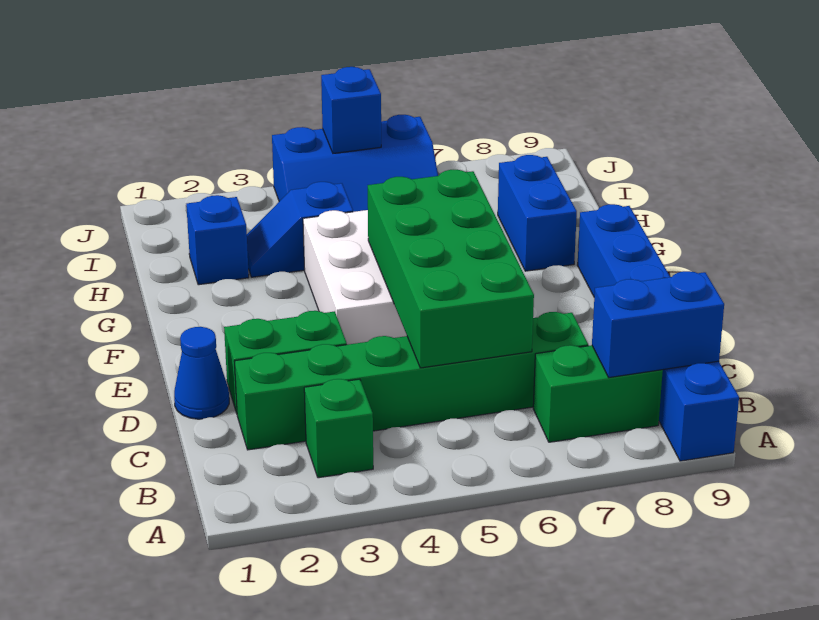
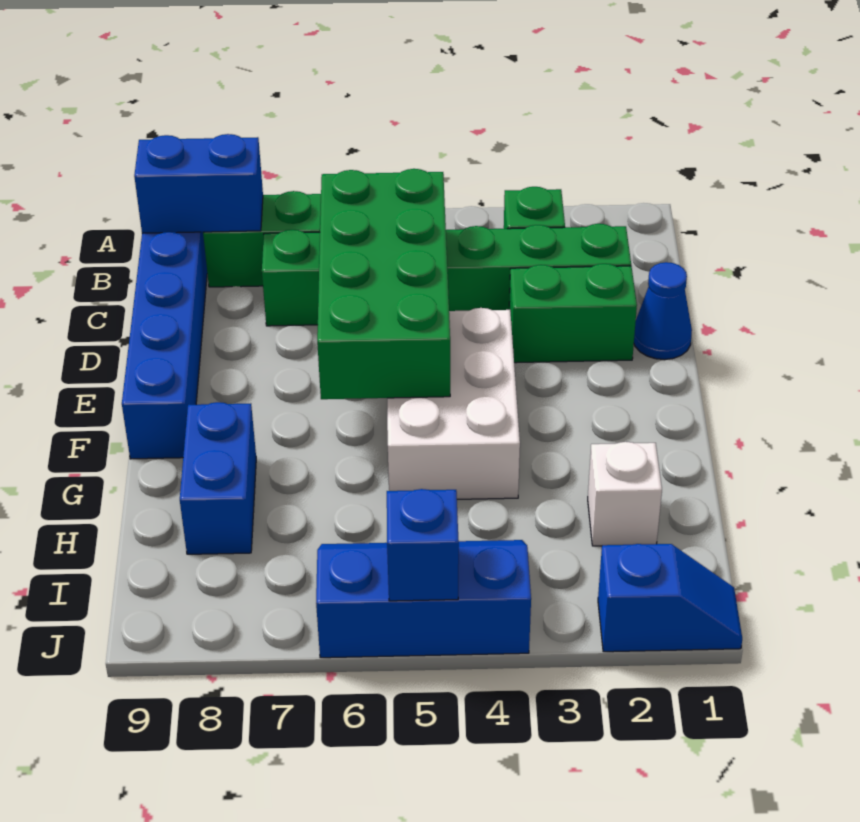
blue brick H2 level 1 -> white brick H2 level 1
blue slope H3:H4 level 1 top 4 -> blue slope J1:J2 level 1 top 2

